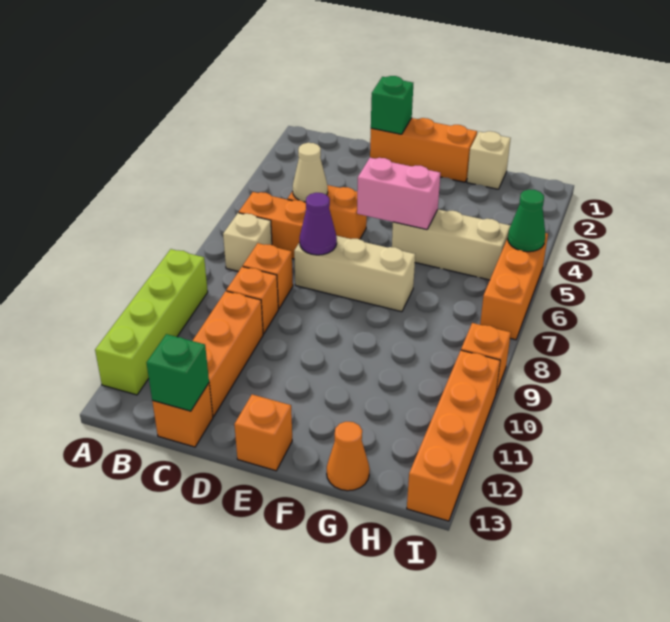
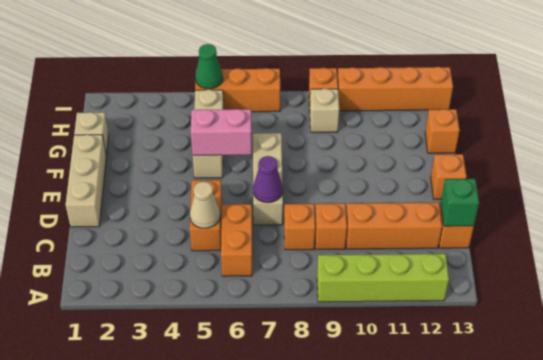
tan brick B7 level 1 -> tan brick H9 level 1
orange brick D1:F1 level 1 -> tan brick D1:F1 level 1
green brick D1 level 2 -> none
pink brick E5:F5 level 2 -> pink brick F5:F6 level 2
orange cone G13 level 1 -> orange brick G13 level 1

